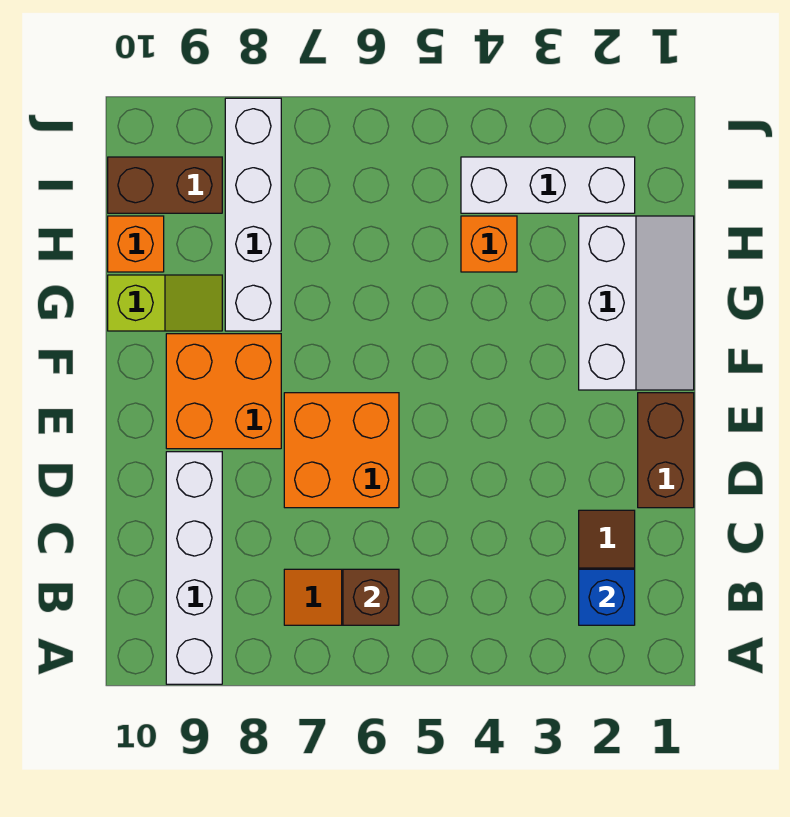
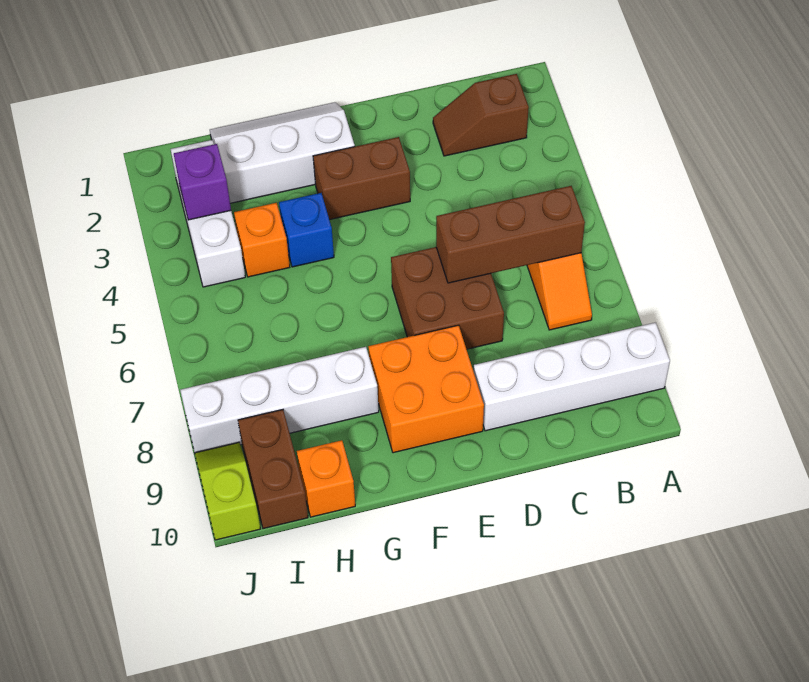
blue brick B2 level 2 -> blue brick G4 level 1
brown brick B6 level 2 -> brown brick B6:D6 level 2
brown brick D1:E1 level 1 -> brown brick E3:F3 level 1
orange brick D6:E7 level 1 -> brown brick D6:E7 level 1
lime slope G9:G10 level 1 top 10 -> lime slope J9:J10 level 1 top 10
none -> purple brick I3 level 2

